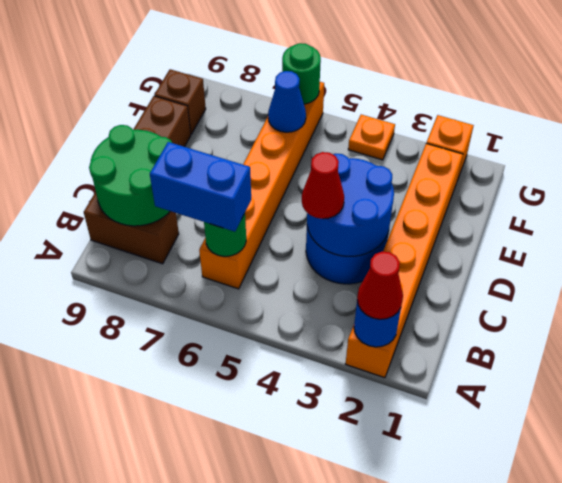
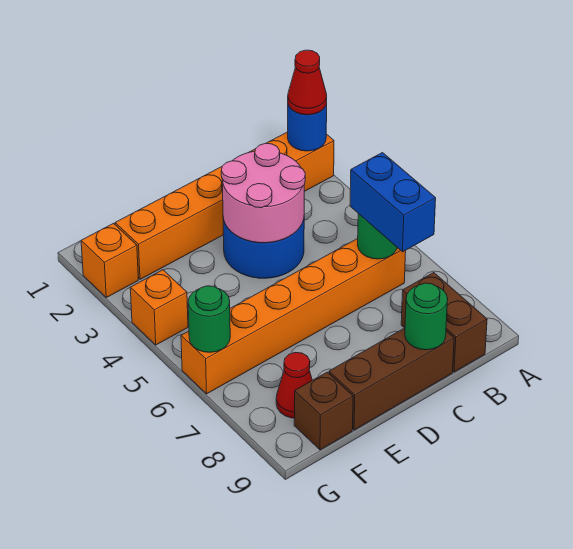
green round brick B8:C9 level 2 -> green round brick C9 level 2
blue round brick C3:D4 level 2 -> pink round brick C3:D4 level 2
red cone C4 level 3 -> red cone F8 level 1
blue cone F6 level 2 -> none
orange plate G4 level 1 -> orange brick G4 level 1

